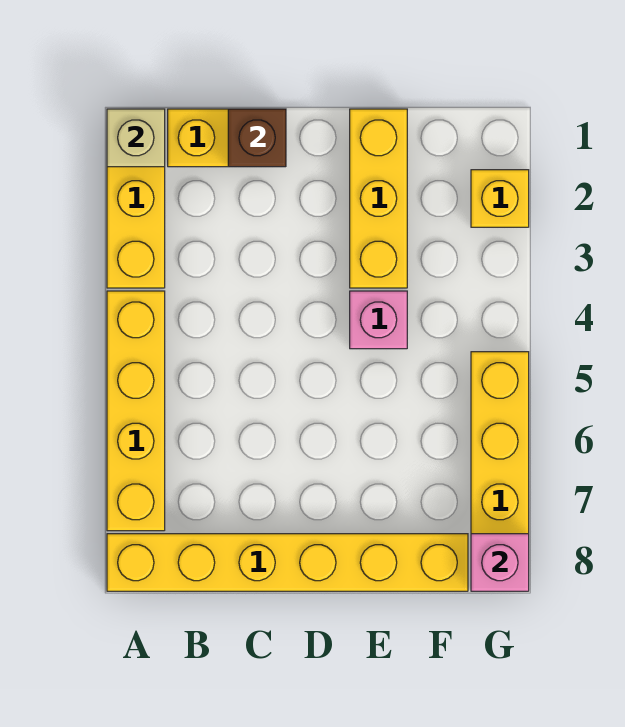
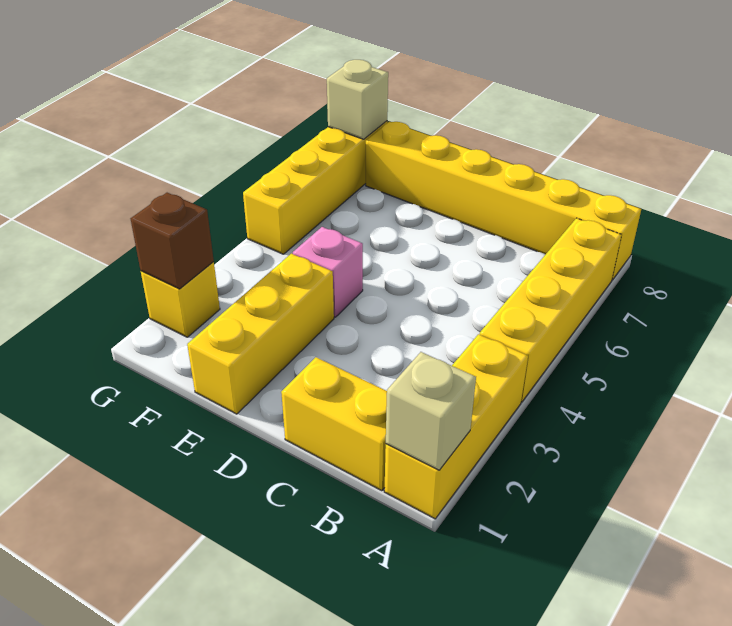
brown brick C1 level 2 -> brown brick G2 level 2
pink brick G8 level 2 -> tan brick G8 level 2

